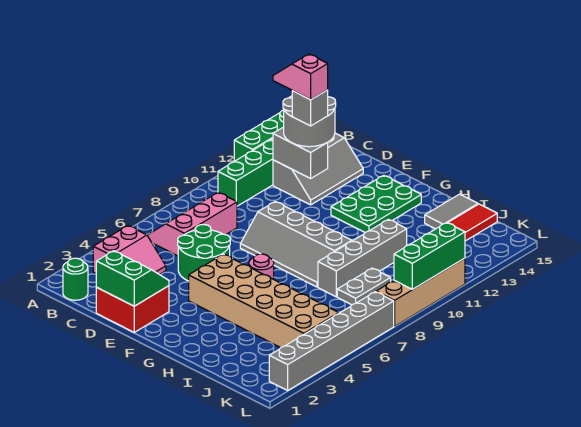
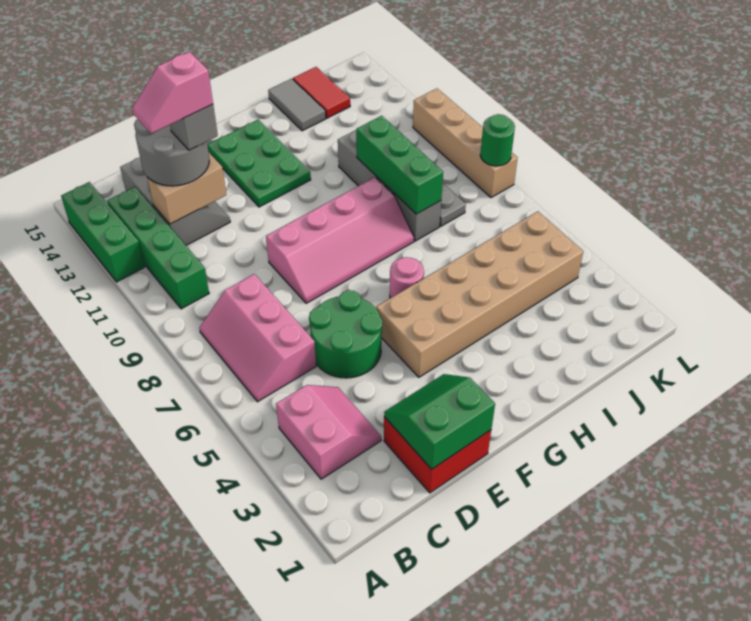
green round brick B1 level 1 -> green round brick L8 level 2
grey brick C12:D12 level 2 -> tan brick C12:D12 level 2
grey slope E8:H9 level 1 top 9 -> pink slope E8:H9 level 1 top 9
grey brick L2:L7 level 1 -> none
green brick L9:L11 level 2 -> green brick I8:I10 level 2

